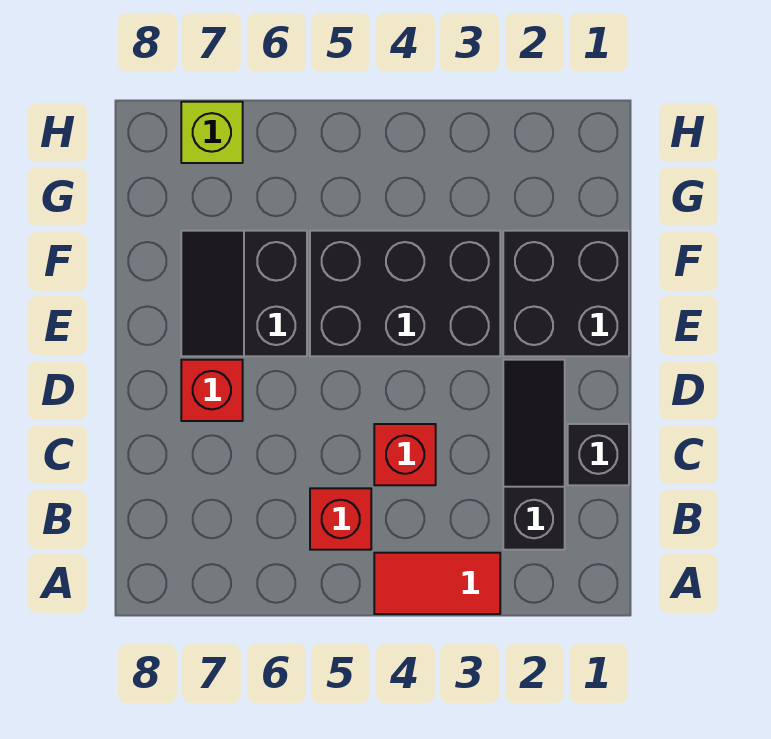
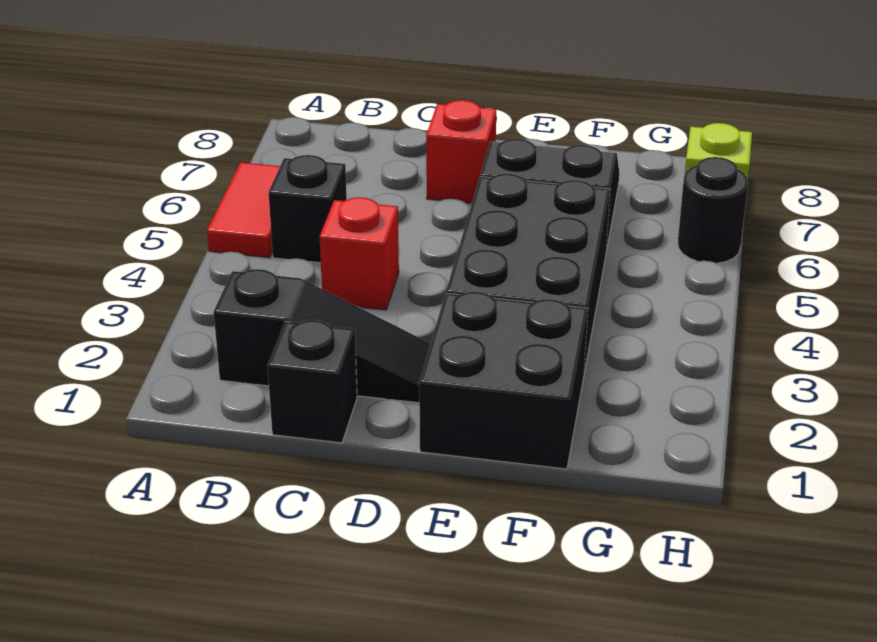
red tile A3:A4 level 1 -> red tile A5:A6 level 1
red brick B5 level 1 -> black brick B5 level 1
none -> black round brick H6 level 1

